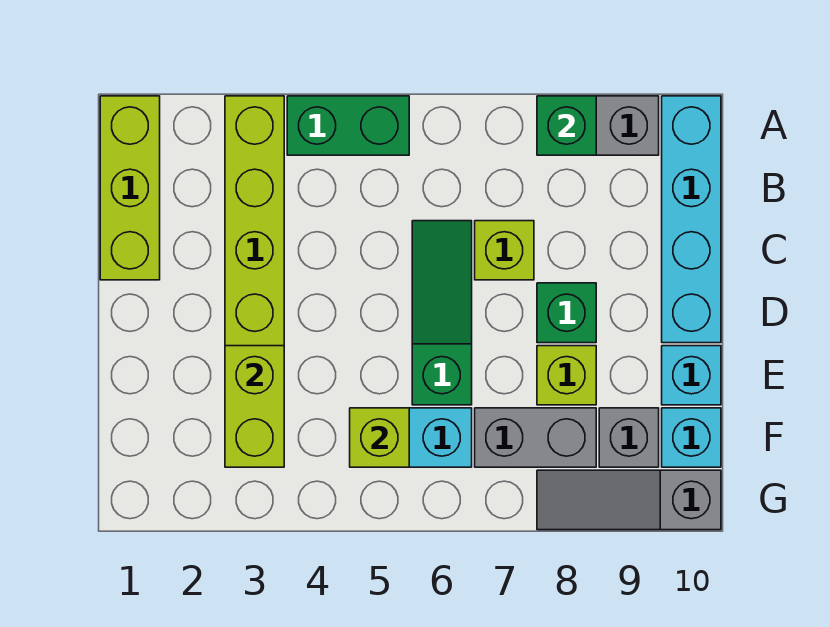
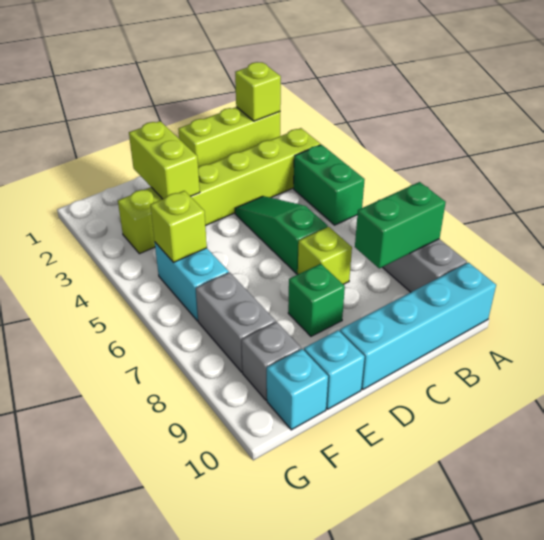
green brick A8 level 2 -> green brick A8:B8 level 2
green slope C6:E6 level 1 top E -> green slope C4:C6 level 1 top 6
lime brick E3:F3 level 2 -> lime brick E2:E3 level 2
lime brick E8 level 1 -> lime brick A1 level 2
grey slope G8:G10 level 1 top 10 -> none

